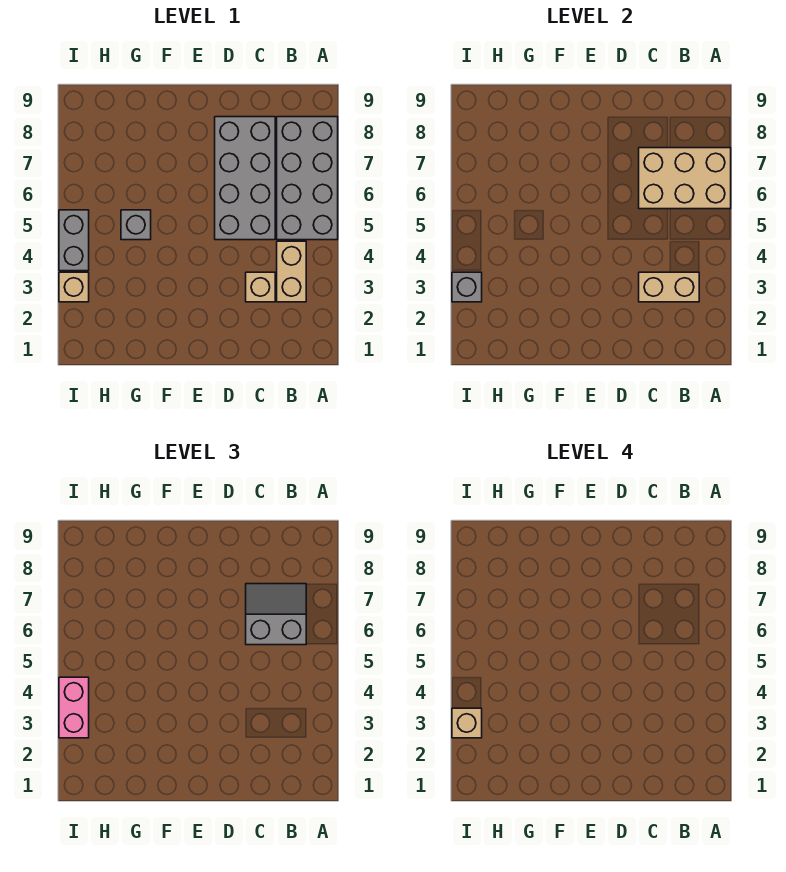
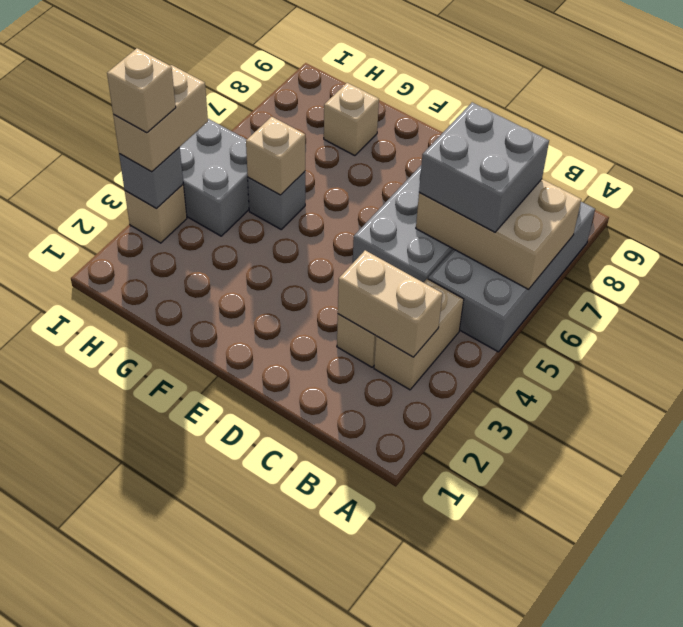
grey slope B6:C7 level 3 top 6 -> grey brick B6:C7 level 3
none -> tan brick G5 level 2
none -> tan brick G8 level 1
pink brick I3:I4 level 3 -> tan brick I3:I4 level 3
grey brick I4:I5 level 1 -> grey brick H4:I5 level 1

